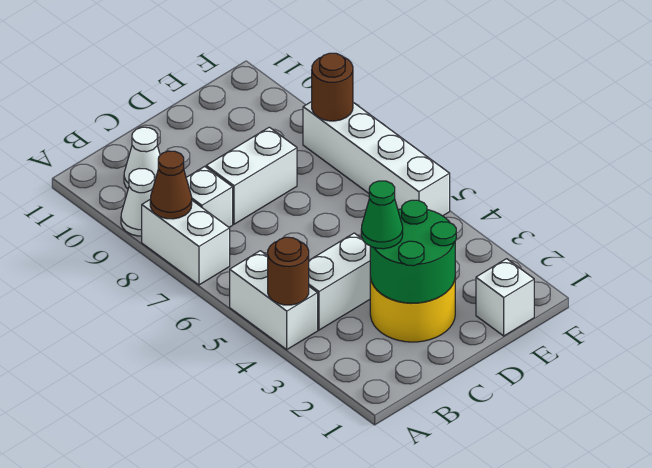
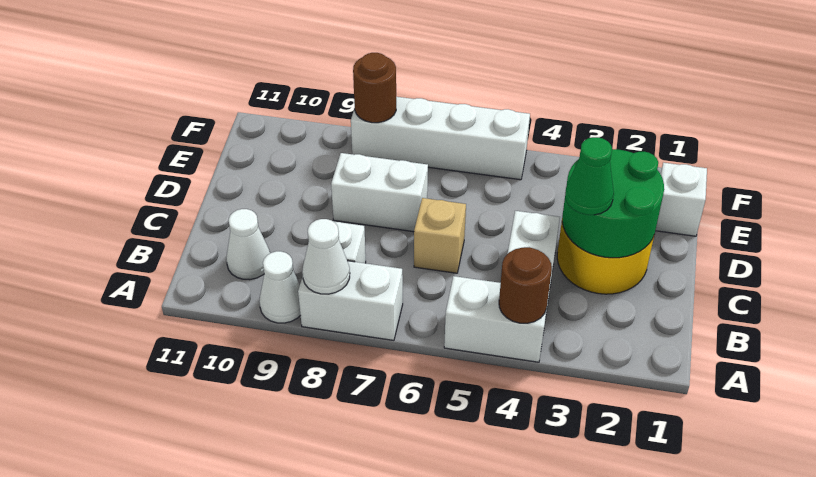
brown cone A8 level 2 -> white cone A8 level 2
none -> tan brick C6 level 1
white brick C8:D8 level 1 -> white brick D7:D8 level 1

